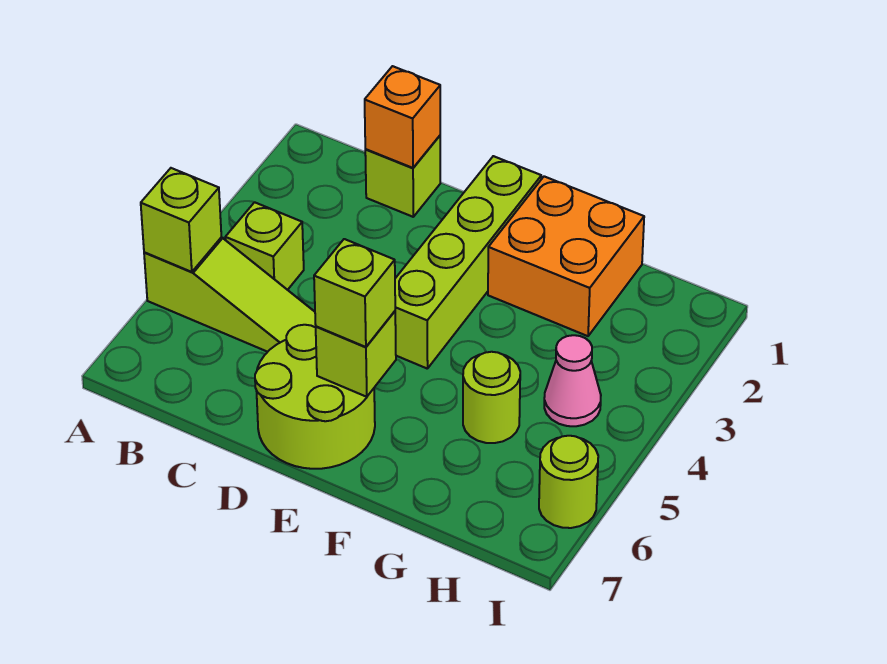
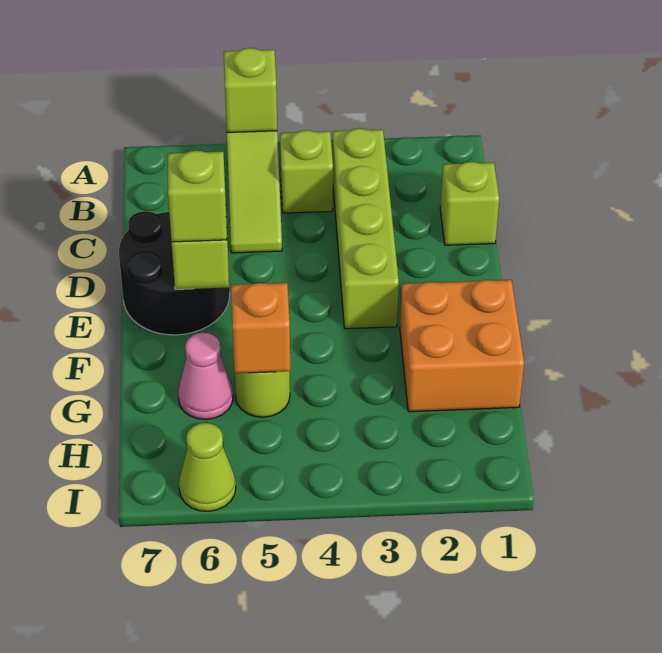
orange brick C1 level 2 -> orange brick G5 level 2
lime round brick D6:E7 level 1 -> black round brick D6:E7 level 1
lime brick E1:E4 level 1 -> lime brick B3:E3 level 1
pink cone H4 level 1 -> pink cone G6 level 1
lime round brick I6 level 1 -> lime cone I6 level 1

